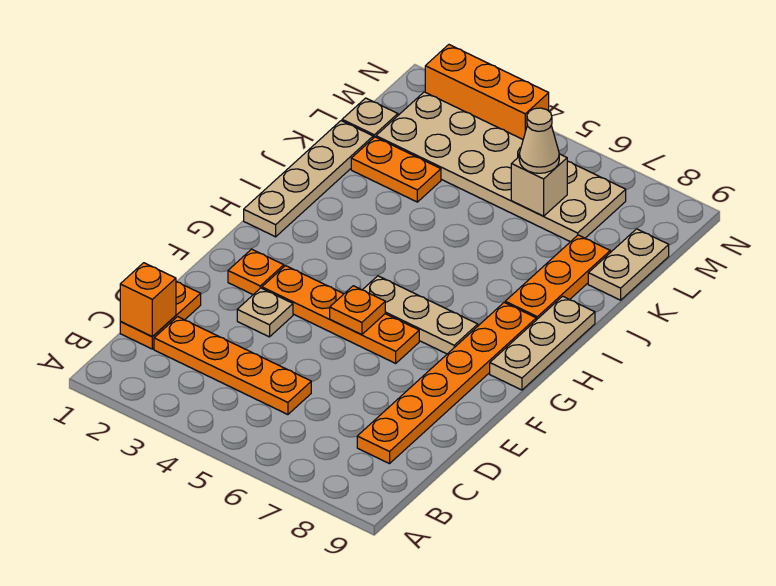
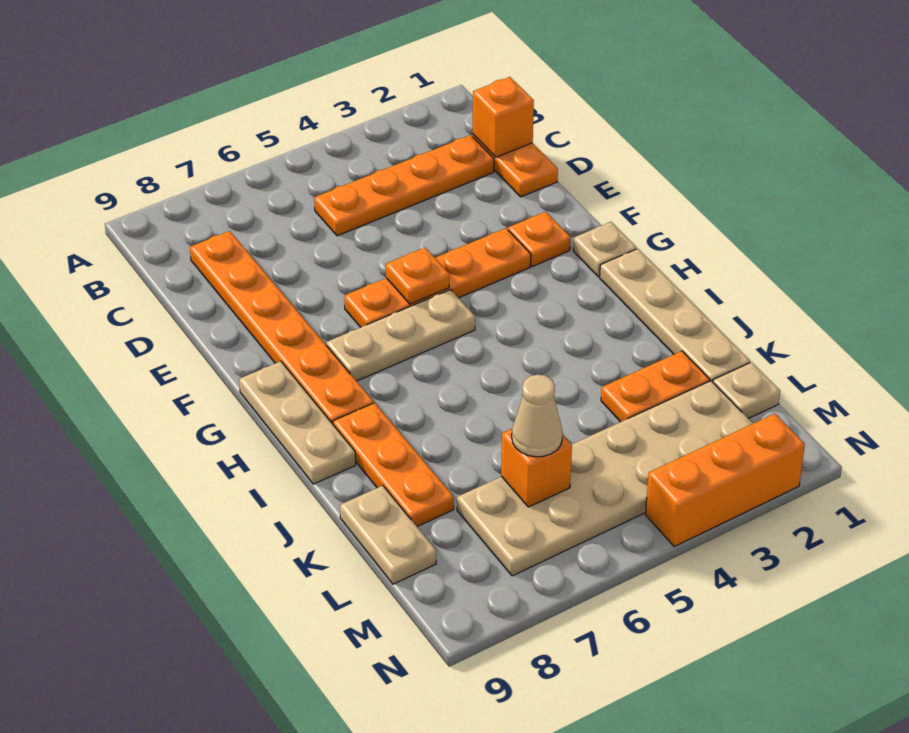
tan plate E3 level 1 -> tan plate G1 level 1
tan brick L6 level 2 -> orange brick L6 level 2

